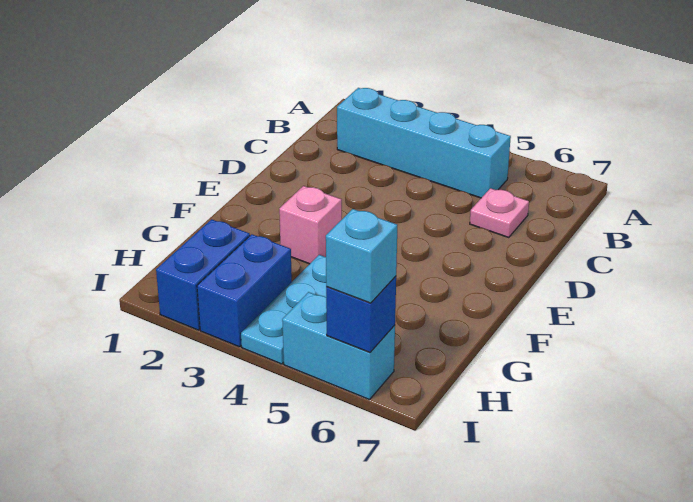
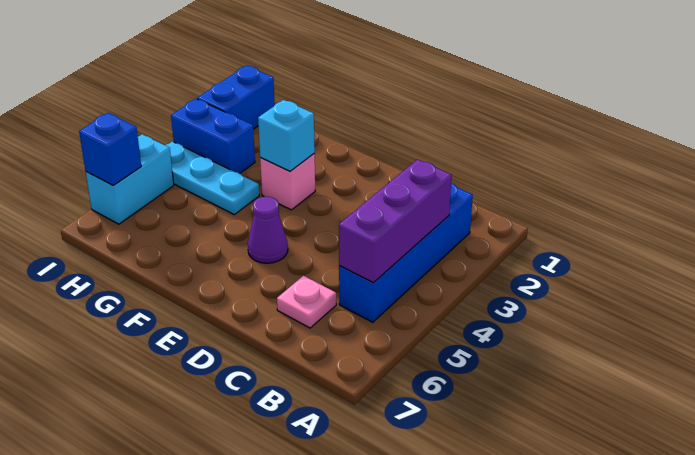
cyan brick B2:B5 level 1 -> blue brick B2:B5 level 1
none -> purple brick B3:B5 level 2
none -> purple cone E5 level 1
blue brick H2:I2 level 1 -> blue brick I1:I2 level 1
cyan brick I6 level 3 -> cyan brick F3 level 2

